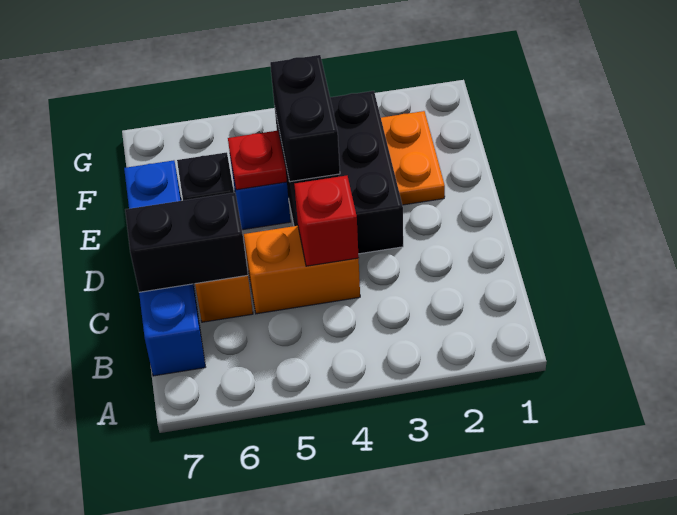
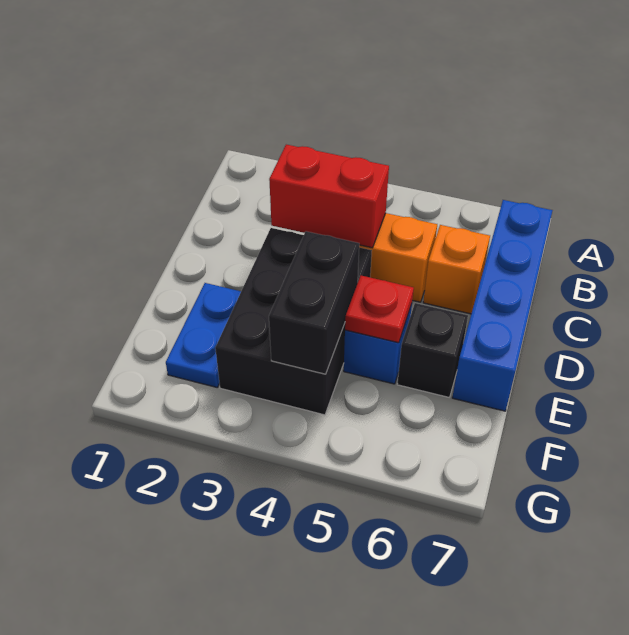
red brick C4 level 2 -> red brick C3:C4 level 2
black brick C6:C7 level 2 -> none
orange plate E2:F2 level 1 -> blue plate E2:F2 level 1

